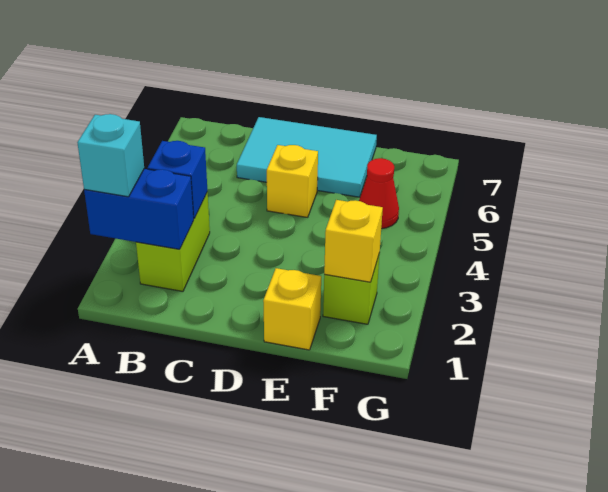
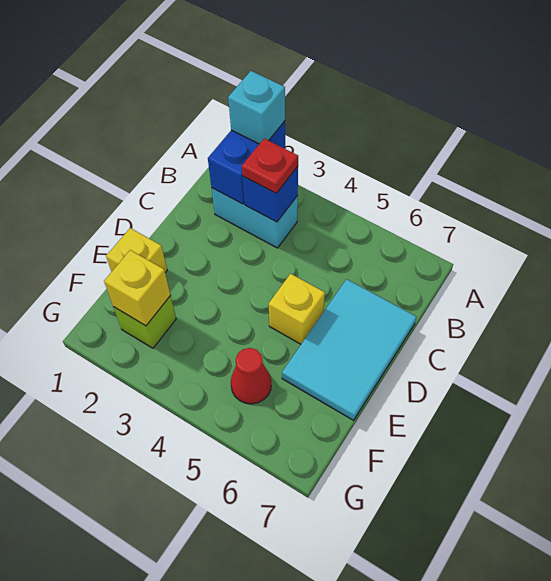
lime brick B2:B3 level 1 -> cyan brick B2:B3 level 1
none -> red plate B3 level 3

